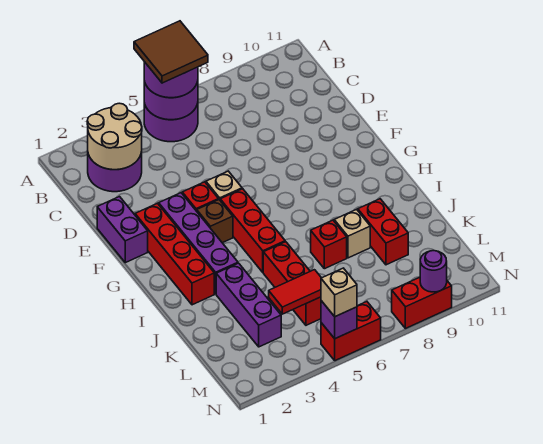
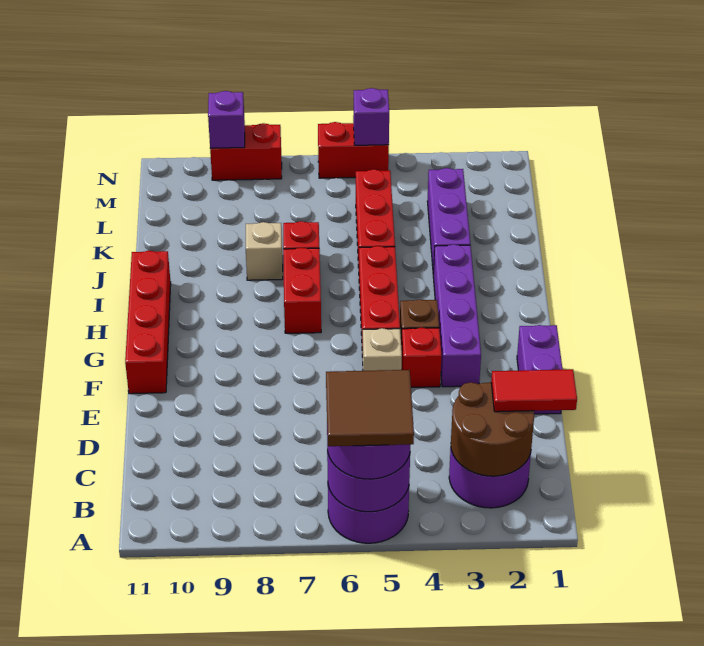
tan round brick B2:C3 level 2 -> brown round brick B2:C3 level 2
red brick F2:I2 level 1 -> red brick F11:I11 level 1
red brick J9:K9 level 1 -> red brick H7:I7 level 1
red tile L4:L5 level 2 -> red tile C1:C2 level 3
tan brick N5 level 3 -> none
purple round brick N9 level 2 -> purple brick N9 level 2

